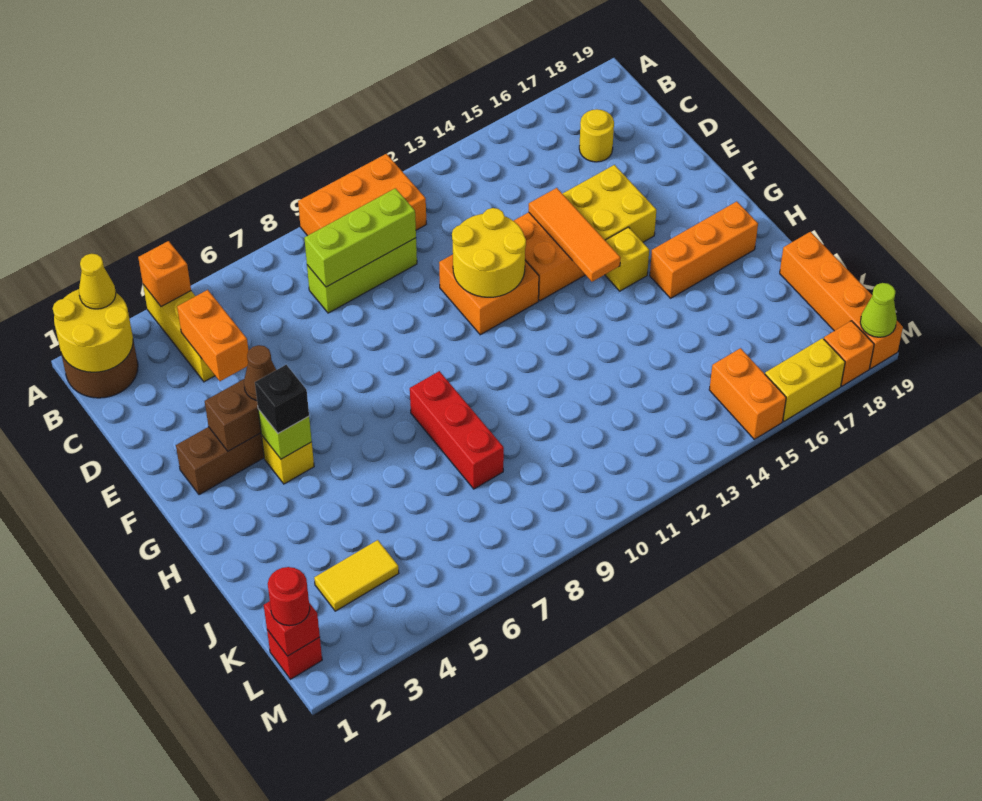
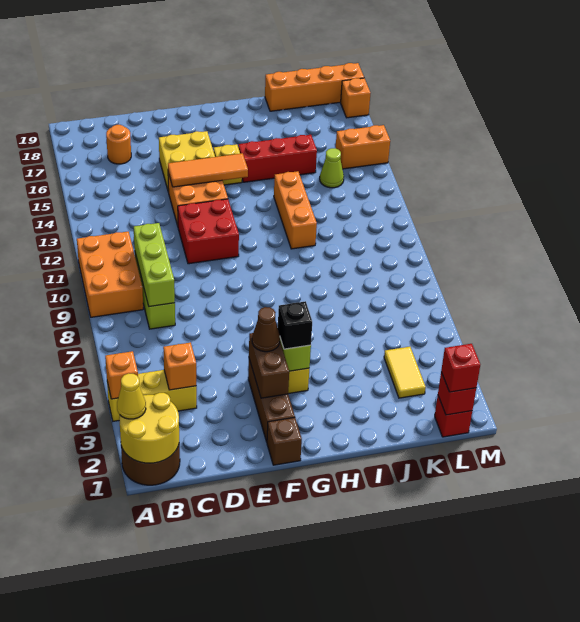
orange brick C4:D4 level 2 -> orange brick C4 level 2
yellow round brick C17 level 1 -> orange round brick C17 level 1
orange brick E11:F12 level 1 -> red brick E11:F12 level 1
yellow round brick E11:F12 level 2 -> none
none -> brown brick F1 level 1
red brick H8:J8 level 1 -> red brick H15:J15 level 1
orange brick H16:H18 level 1 -> orange brick I11:I13 level 1
red round brick L1 level 3 -> red brick L1 level 3
yellow brick M16:M17 level 1 -> none
lime cone M19 level 2 -> lime cone K14 level 1

